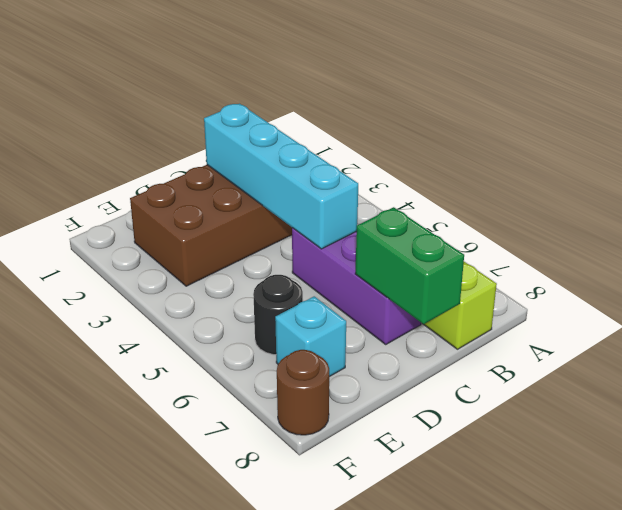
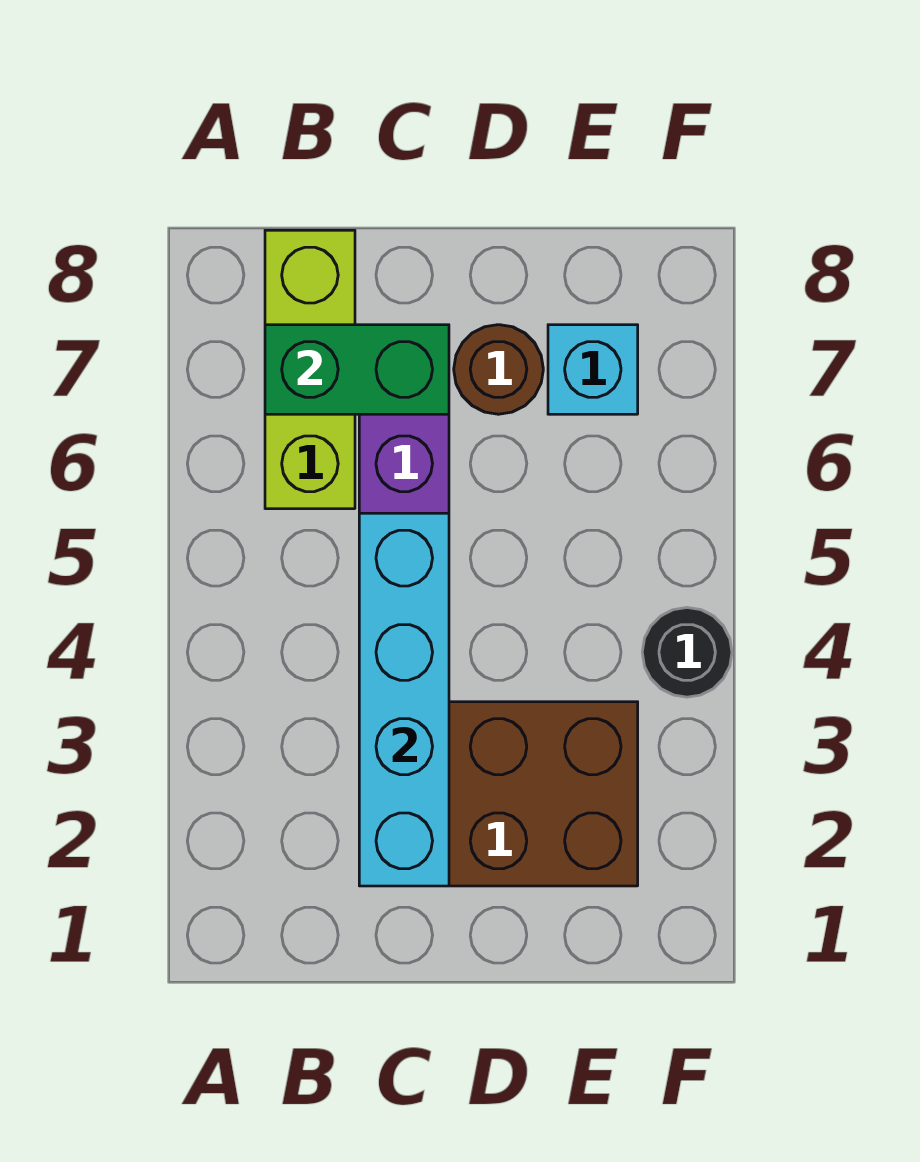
green brick C7:C8 level 2 -> green brick B7:C7 level 2
black round brick E6 level 1 -> black round brick F4 level 1
brown round brick F8 level 1 -> brown round brick D7 level 1

